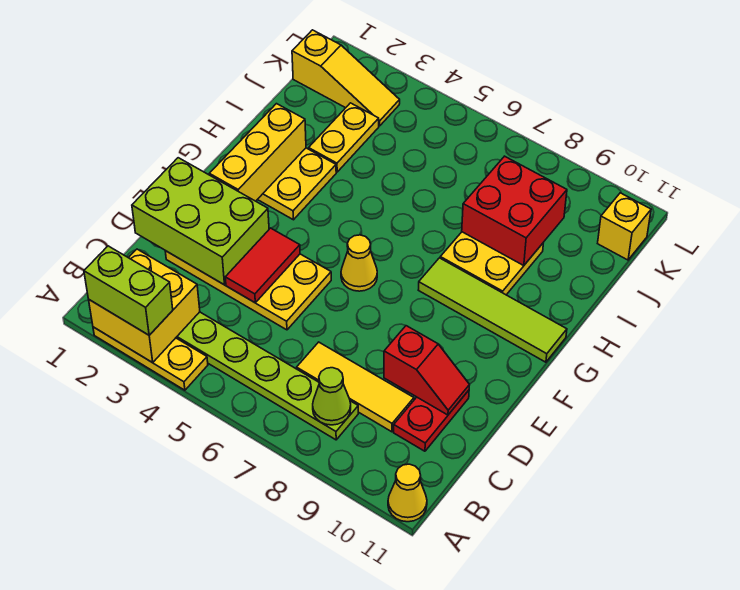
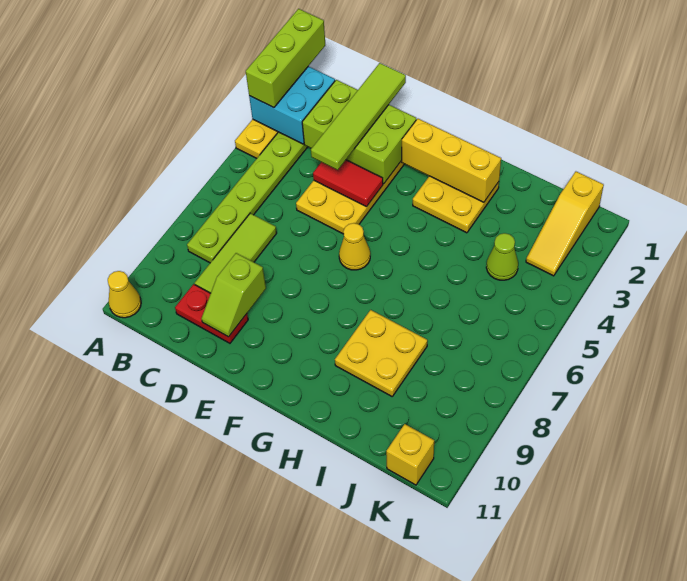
yellow brick A2:B3 level 2 -> cyan brick A2:B3 level 2
lime brick A2:A3 level 3 -> lime brick A1:A3 level 3
lime cone B8 level 2 -> lime cone J4 level 1
yellow tile C7:C9 level 1 -> lime tile C7:C9 level 1
lime brick D1:E3 level 2 -> lime brick C2:E3 level 2
red slope D9:D10 level 2 top 9 -> lime slope D9:D10 level 2 top 9
lime tile G8:G11 level 1 -> lime tile D1:D4 level 3
yellow plate I3:J3 level 1 -> none
red brick I8:J9 level 2 -> none

